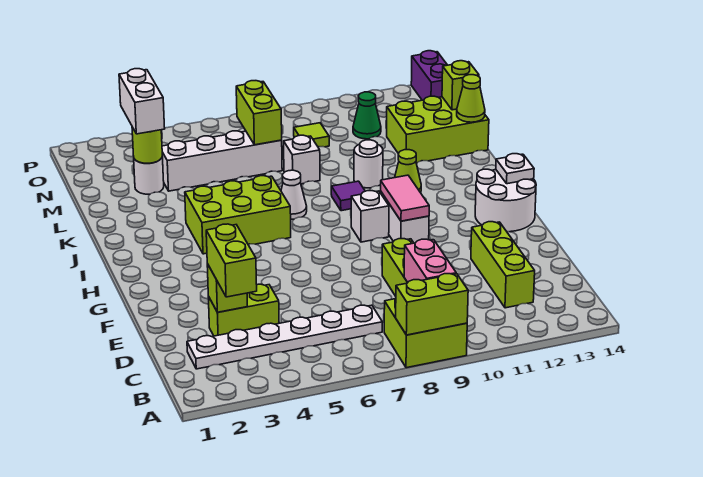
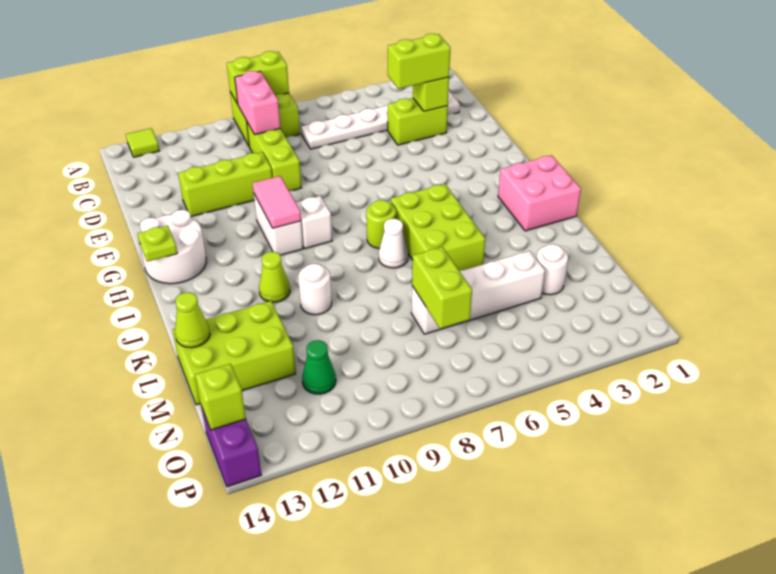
lime brick C3:D3 level 3 -> lime brick D3:D4 level 3
lime brick C12:E12 level 1 -> lime brick E10:E12 level 1
white plate H14 level 2 -> lime plate H14 level 2
none -> pink brick I1:J2 level 1
lime brick I4:J6 level 1 -> lime brick I5:K6 level 1
purple tile J9 level 1 -> none
white brick L8 level 1 -> none
lime round brick M3 level 2 -> lime round brick I7 level 1
white brick M3:N3 level 3 -> none
lime brick M14 level 2 -> lime brick O14 level 2
lime tile N9 level 1 -> lime tile A13 level 1

